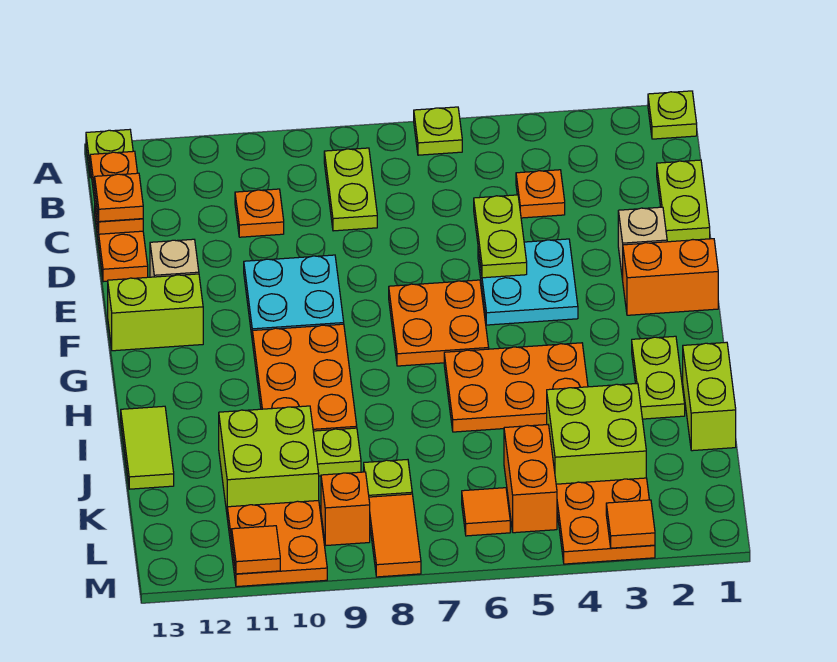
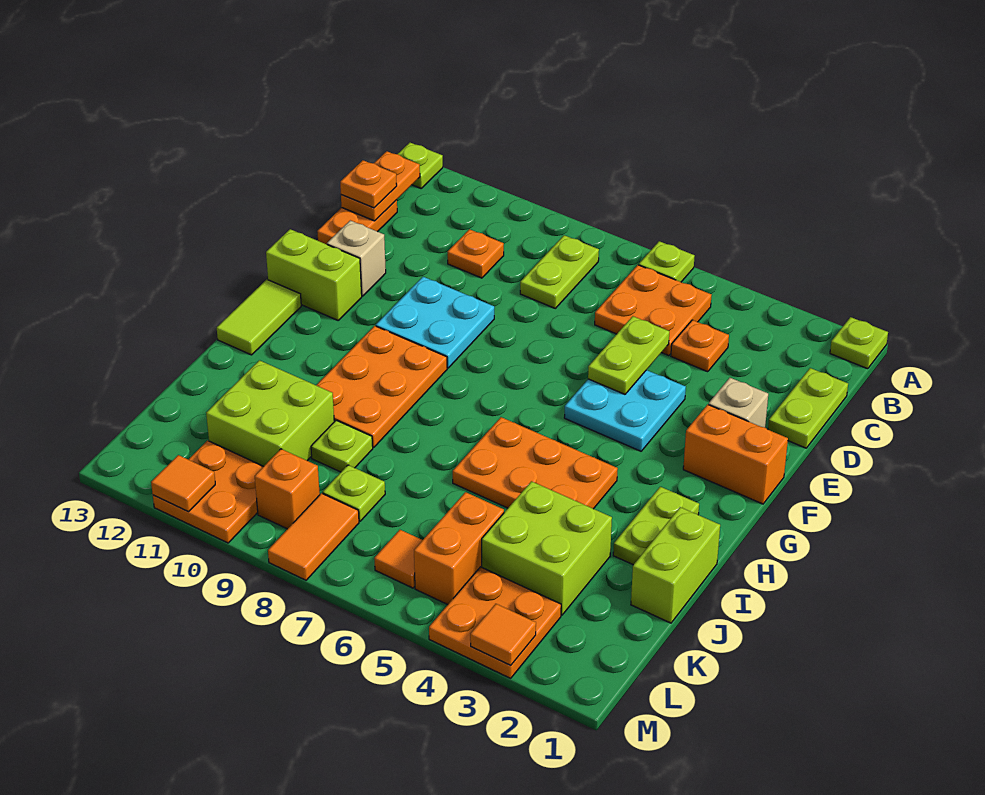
orange plate F6:G7 level 1 -> orange plate B5:C6 level 1
lime tile I13:J13 level 1 -> lime tile G13:H13 level 1

